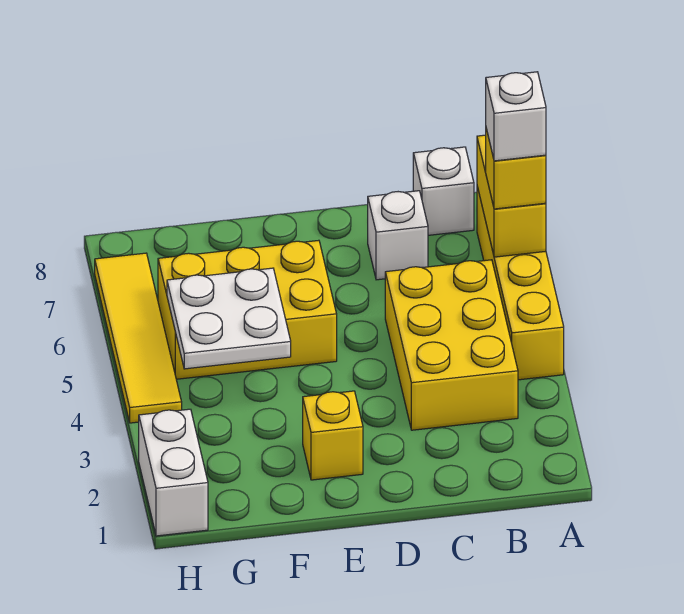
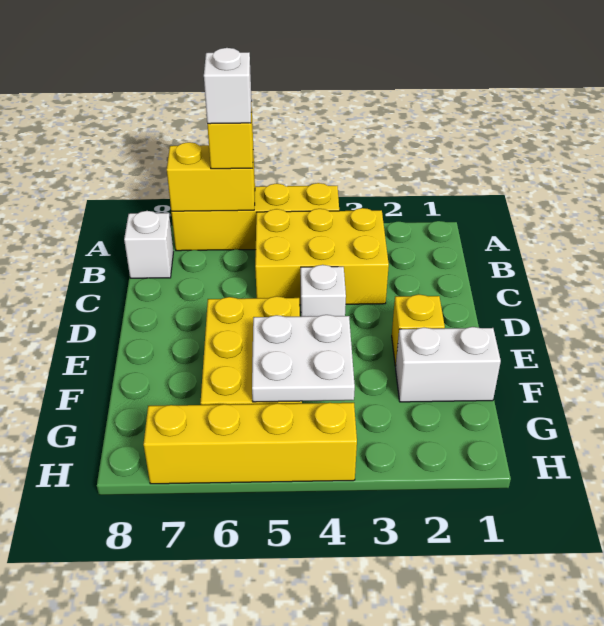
white brick C7 level 1 -> white brick D4 level 1
white brick H1:H2 level 1 -> white brick F1:F2 level 1
yellow tile H4:H7 level 1 -> yellow brick H4:H7 level 1

